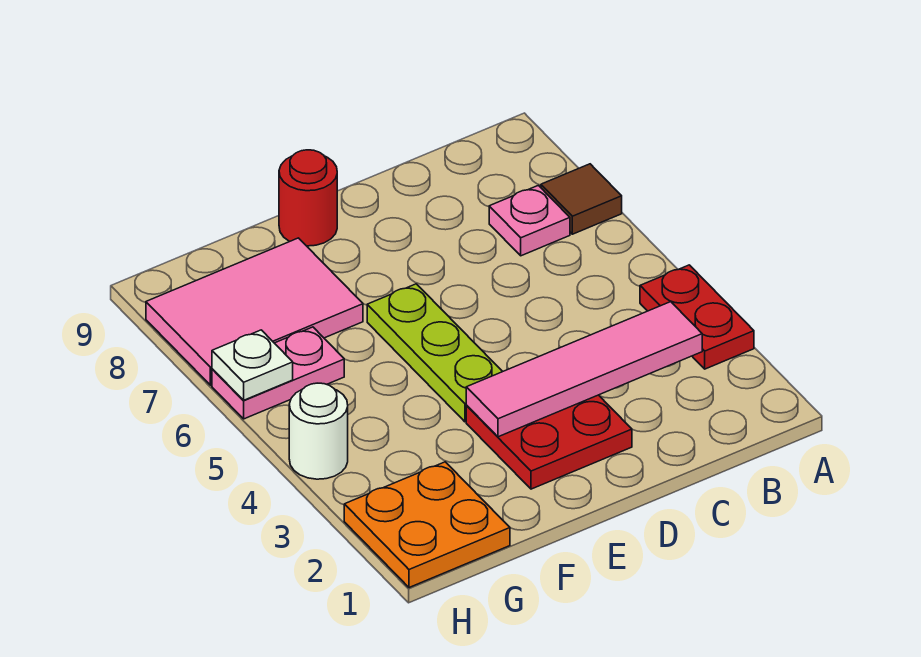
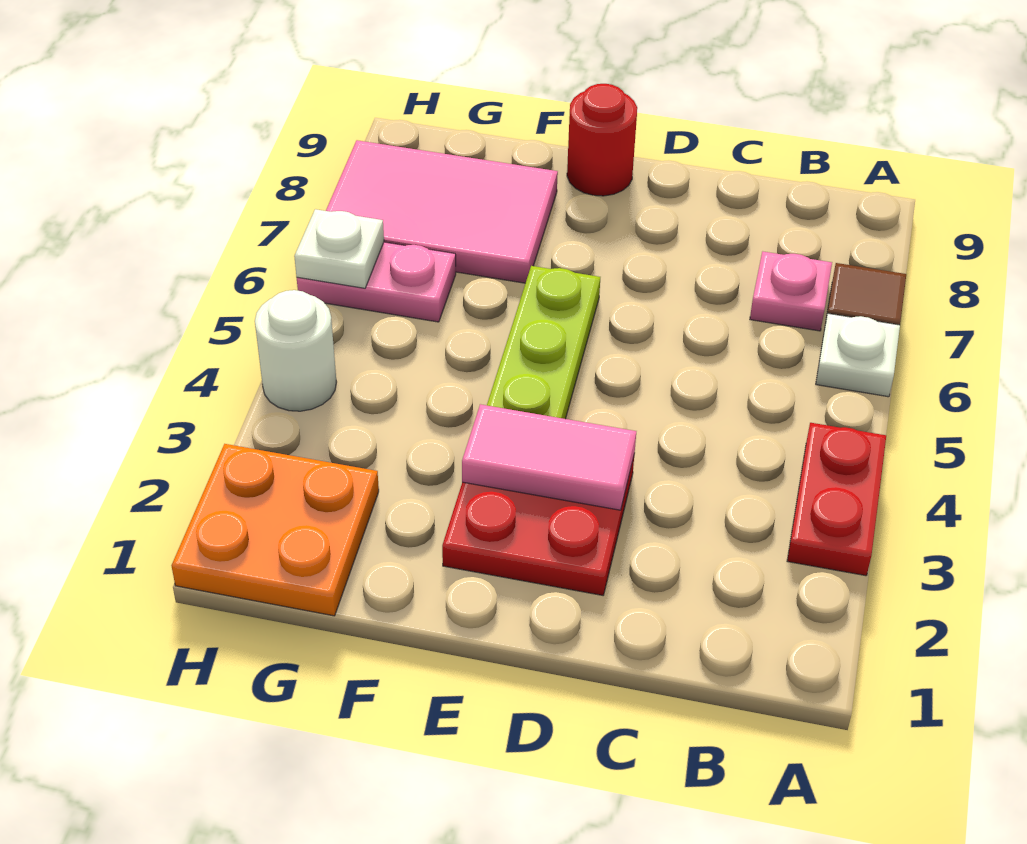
none -> white plate A6 level 1
pink tile B3:E3 level 2 -> pink tile D3:E3 level 2

